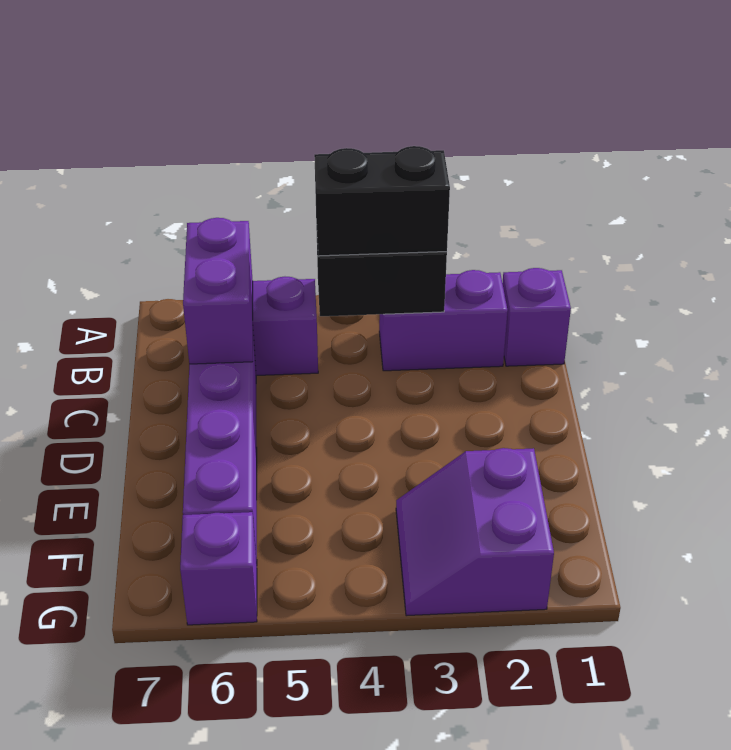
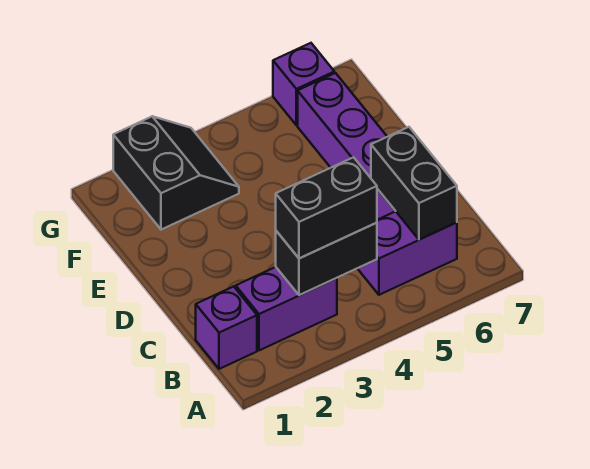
purple brick B6:C6 level 2 -> black brick B6:C6 level 2
purple slope F2:G3 level 1 top 2 -> black slope F2:G3 level 1 top 2

